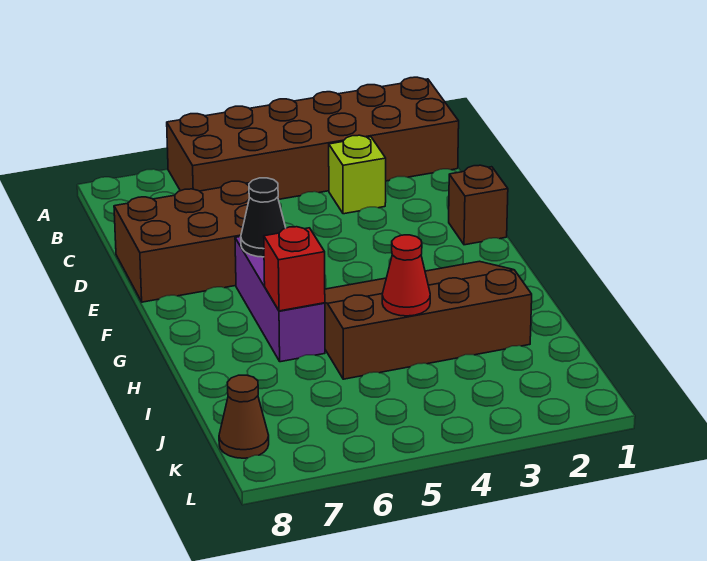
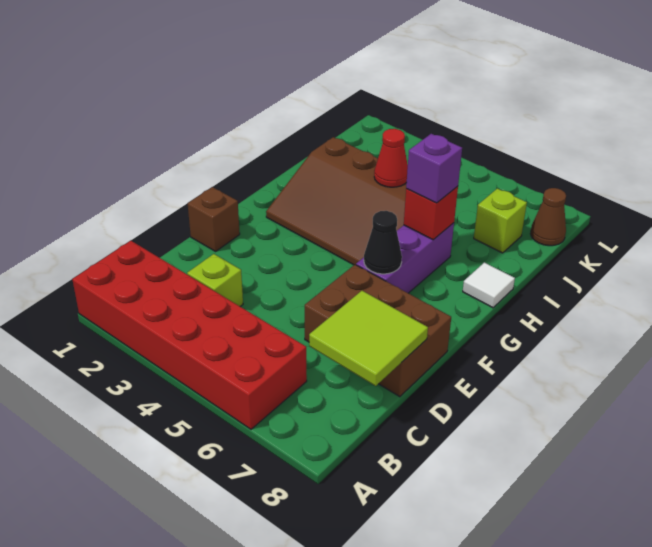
brown brick A1:B6 level 1 -> red brick A1:B6 level 1
none -> lime tile C7:D8 level 2
none -> purple brick H6 level 3
none -> white tile H8 level 1
none -> lime brick J7 level 1

